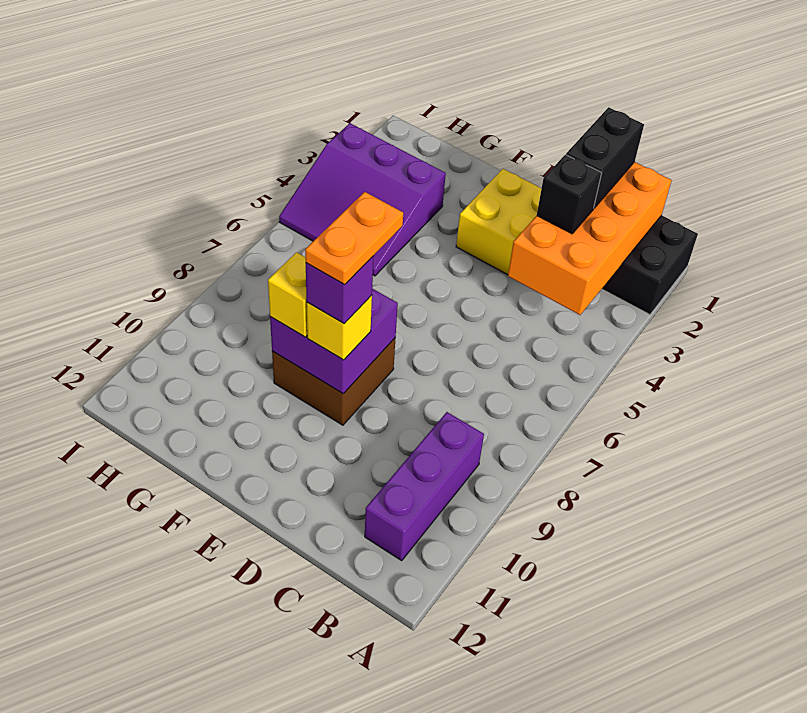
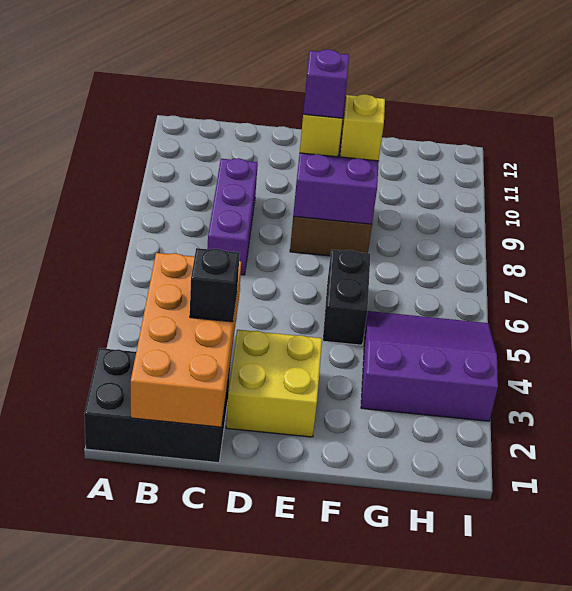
purple brick B9:B11 level 1 -> purple brick C7:C9 level 1
black brick C1:C2 level 3 -> black brick F5:F6 level 1
orange plate E8:E9 level 5 -> none

